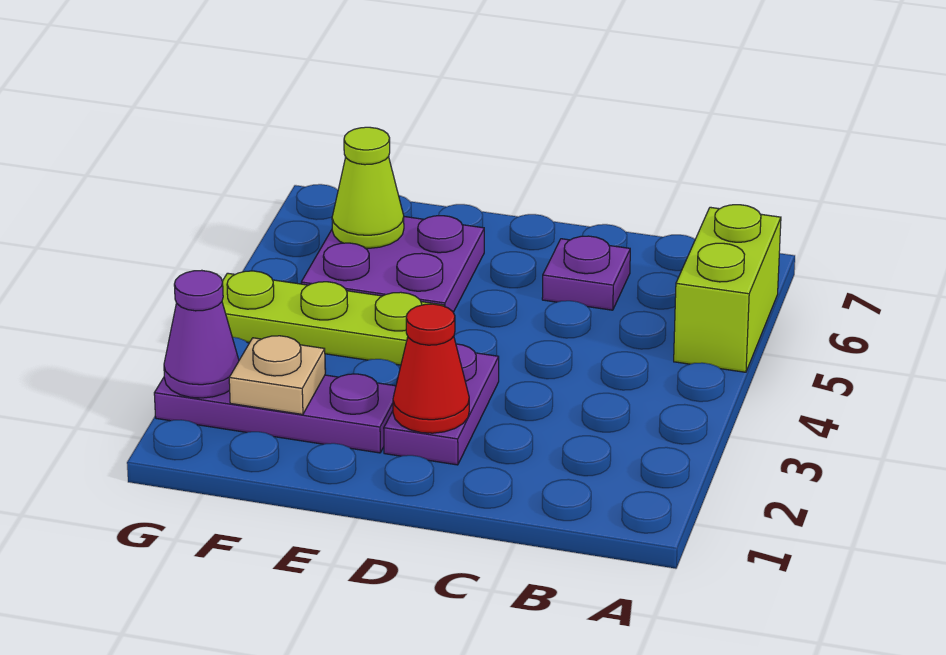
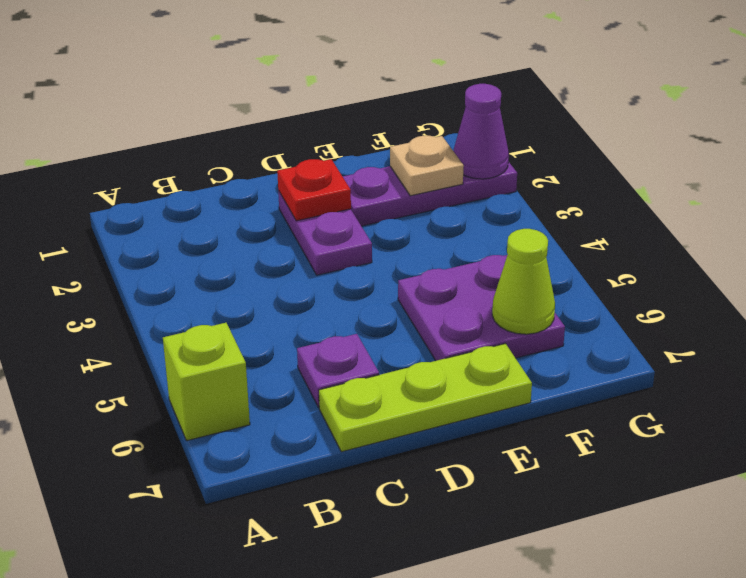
lime brick A5:A6 level 1 -> lime brick A6 level 1
red cone D2 level 2 -> red plate D2 level 2
lime plate E4:G4 level 1 -> lime plate C7:E7 level 1

